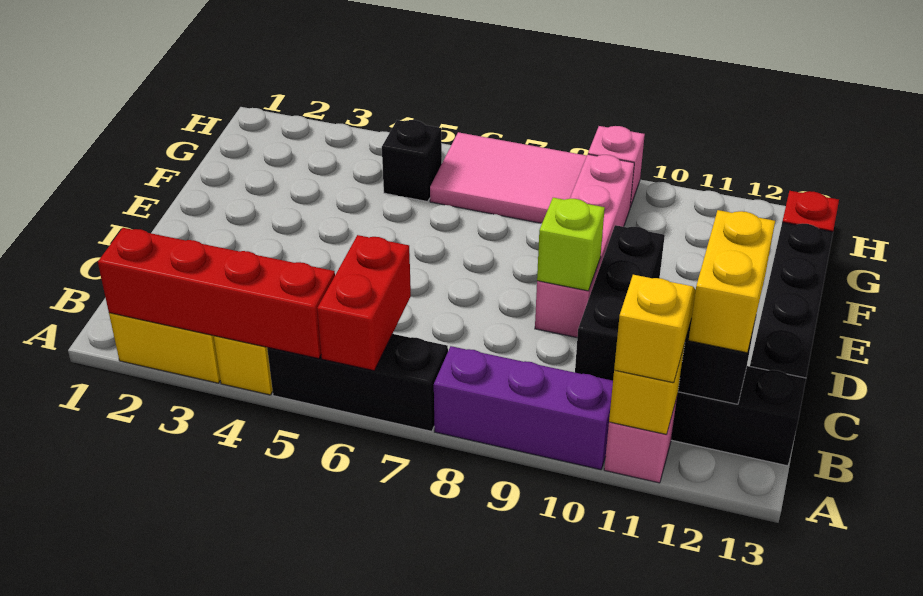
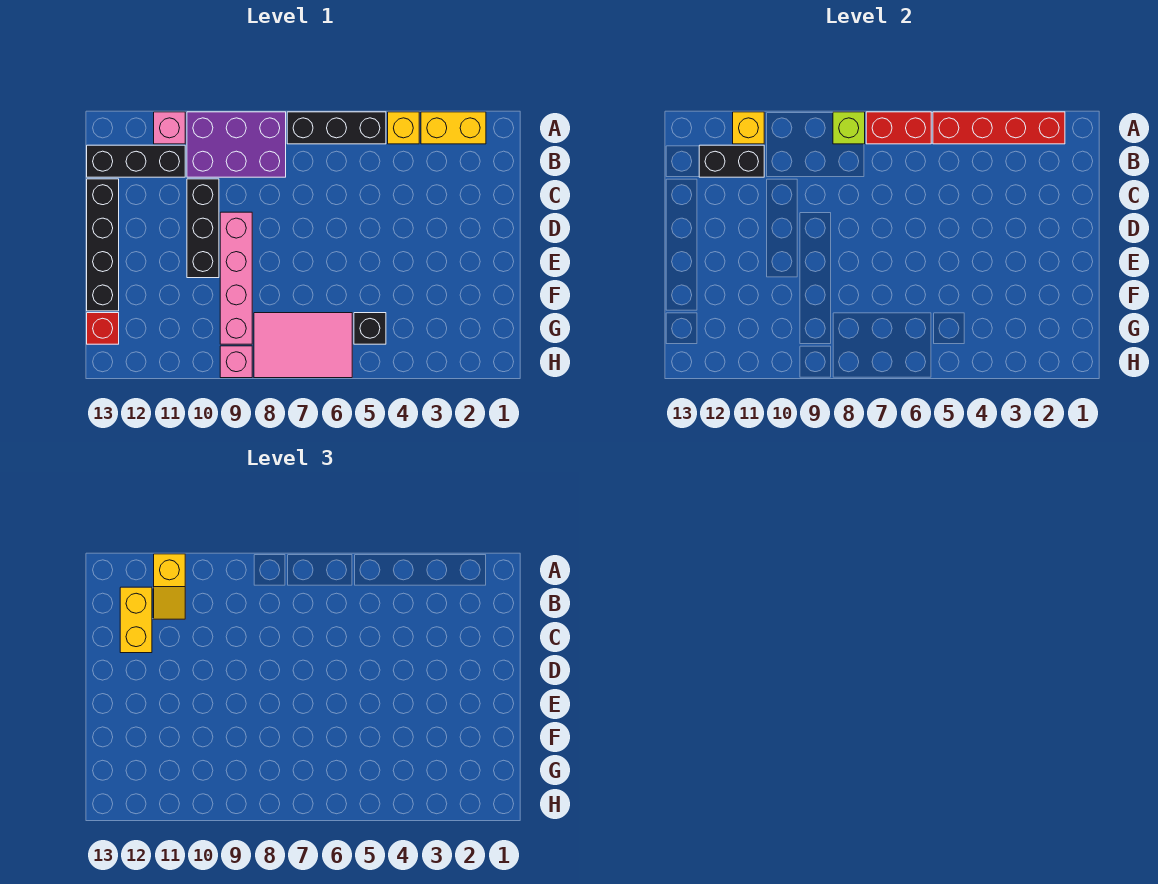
red brick A6:B6 level 2 -> red brick A6:A7 level 2
purple brick A8:A10 level 1 -> purple brick A8:B10 level 1
lime brick D9 level 2 -> lime brick A8 level 2

